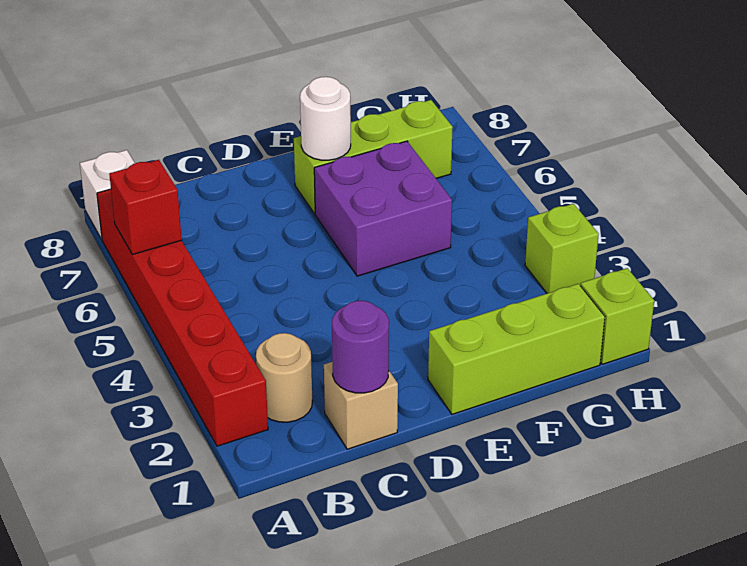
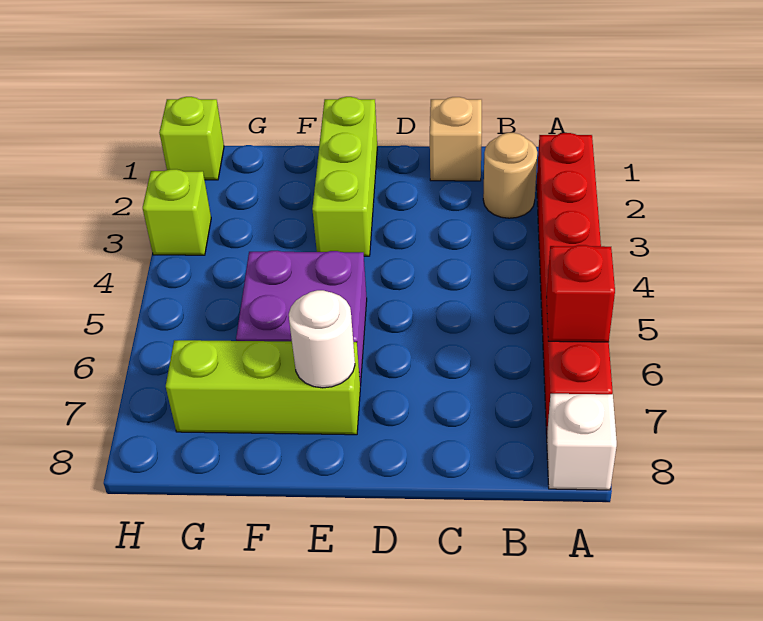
purple round brick C1 level 2 -> none
lime brick E1:G1 level 1 -> lime brick E1:E3 level 1

